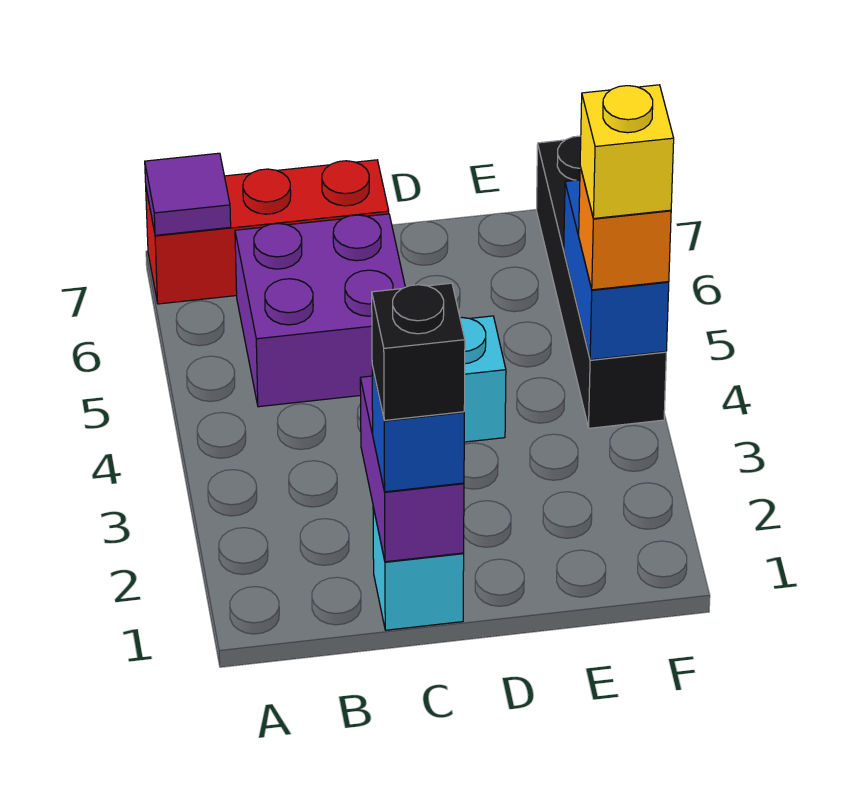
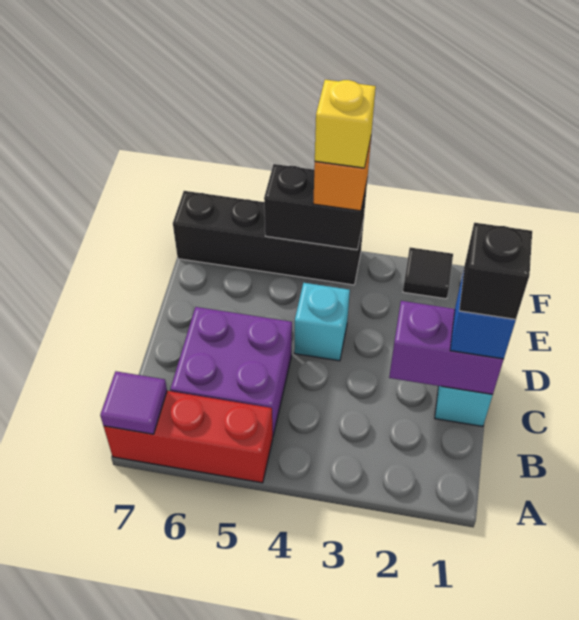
red brick A7:C7 level 1 -> red brick A5:A7 level 1
none -> black tile F2 level 1
blue brick F4:F5 level 2 -> black brick F4:F5 level 2

